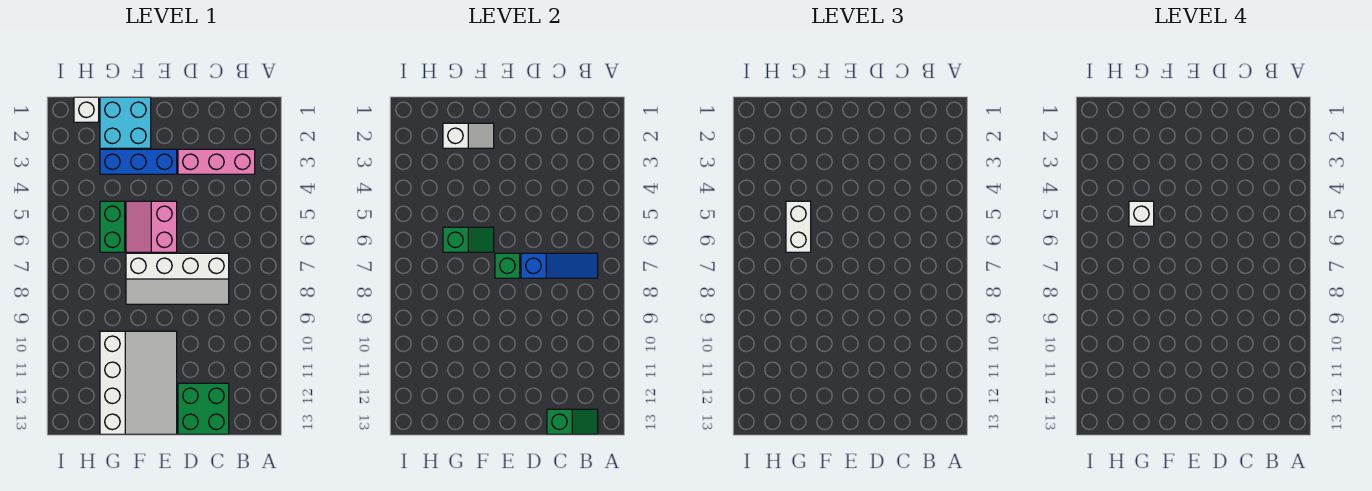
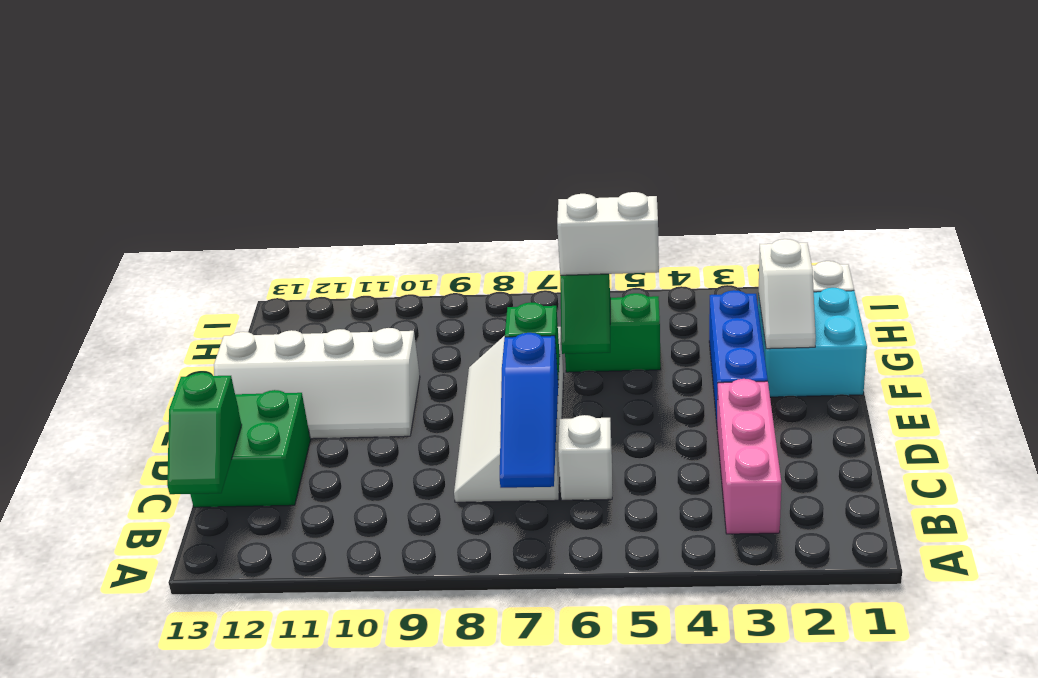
pink slope E5:F6 level 1 top E -> none
white slope E10:G13 level 1 top G -> white slope E10:F13 level 1 top F
white brick G5 level 4 -> white brick C6 level 1

